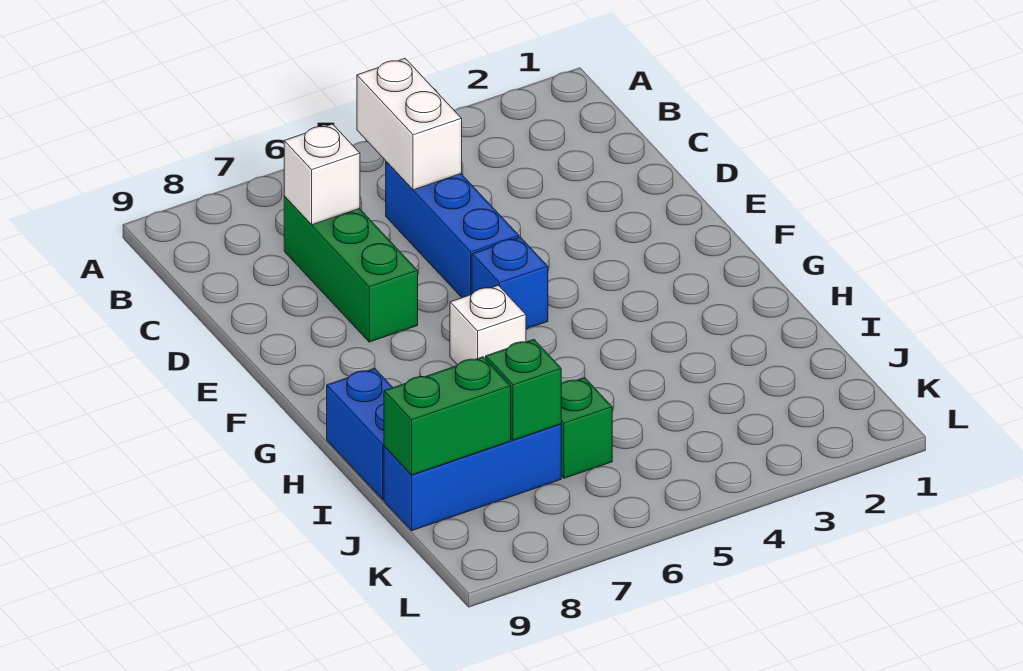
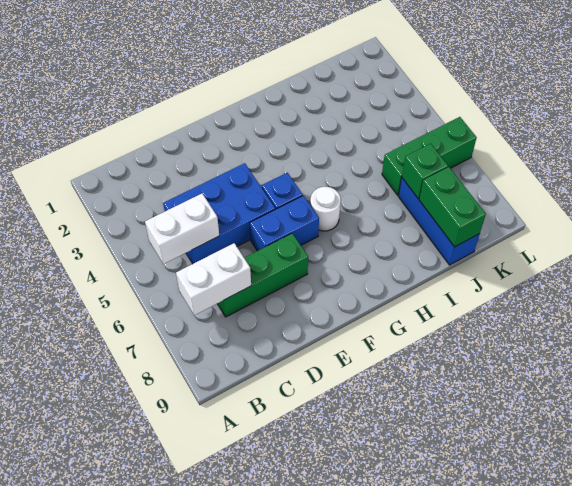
blue brick C5:E5 level 1 -> blue brick C4:E5 level 1
white brick C7 level 2 -> white brick B7:C7 level 2
white brick G6 level 1 -> white round brick G6 level 1
blue brick H9:I9 level 1 -> blue brick E6:F6 level 1
green brick J6 level 1 -> green brick J6:L6 level 1

